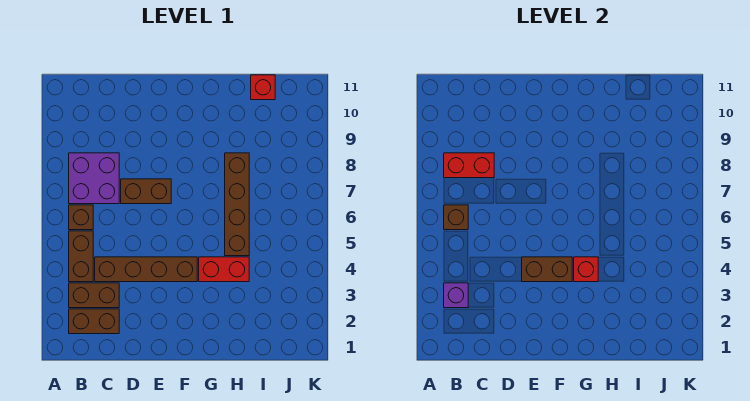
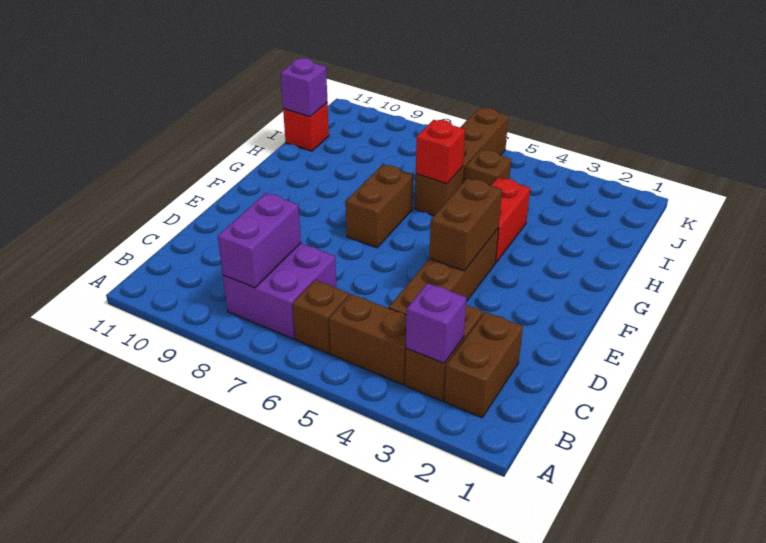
brown brick B6 level 2 -> brown brick I5 level 1
red brick B8:C8 level 2 -> purple brick B8:C8 level 2
brown brick D7:E7 level 1 -> brown brick F7:G7 level 1
red brick G4 level 2 -> red brick H6 level 2
brown brick H5:H8 level 1 -> brown brick H6:K6 level 1
none -> purple brick I11 level 2

